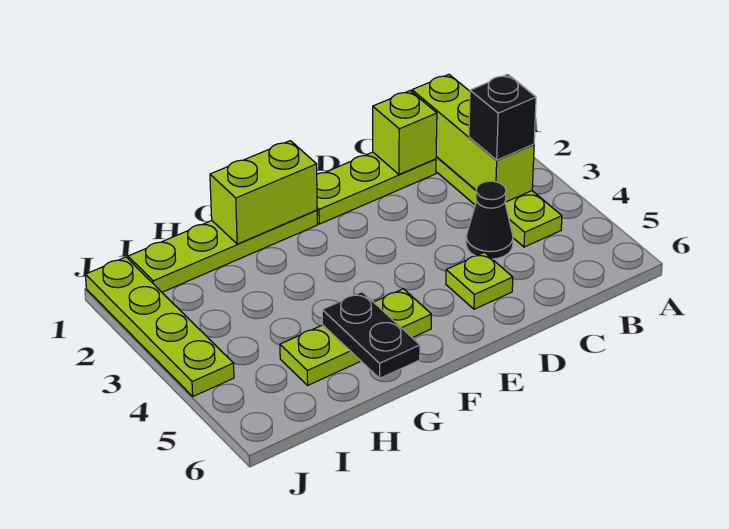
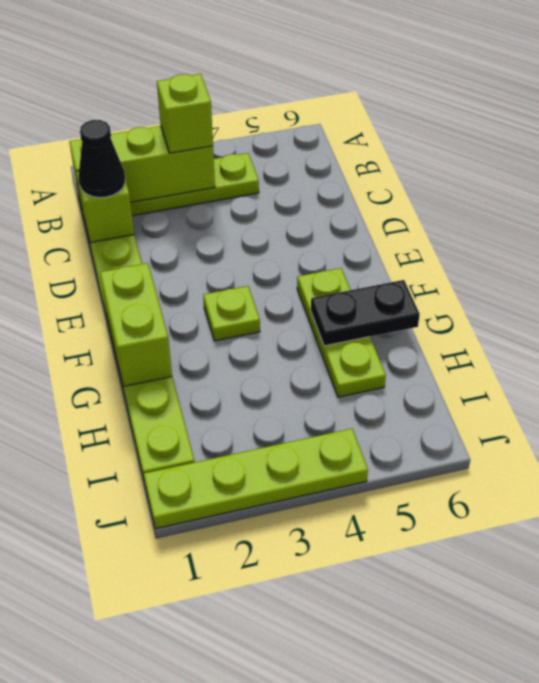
black brick B3 level 3 -> lime brick B3 level 3
black cone C4 level 1 -> black cone C1 level 3
lime plate D5 level 1 -> lime plate F3 level 1

